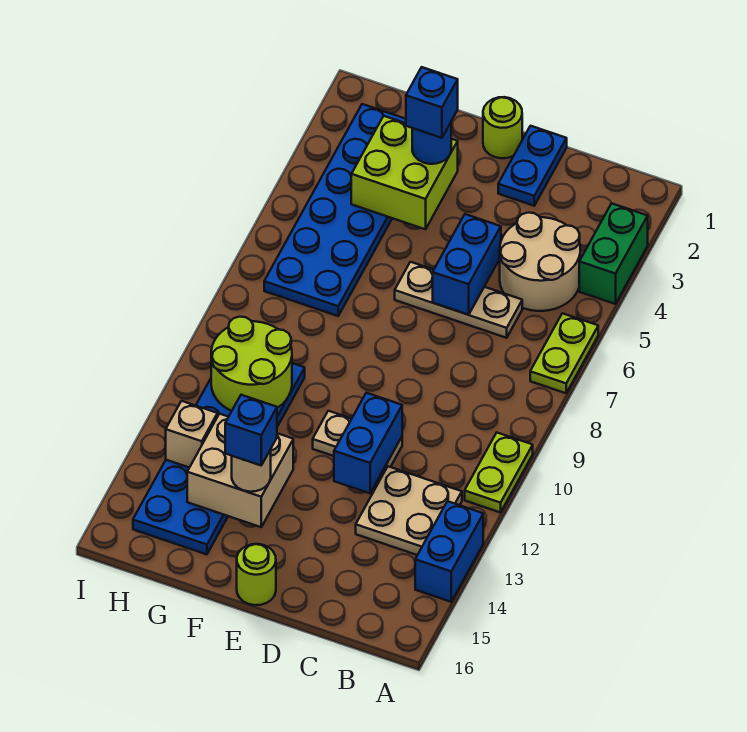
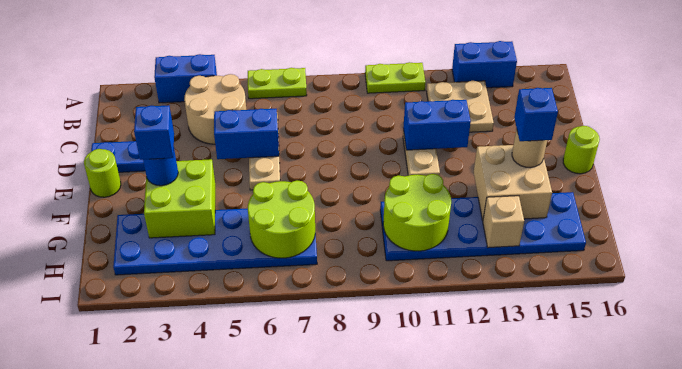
green brick A3:A4 level 1 -> blue brick A3:A4 level 1
none -> lime round brick G6:H7 level 2

